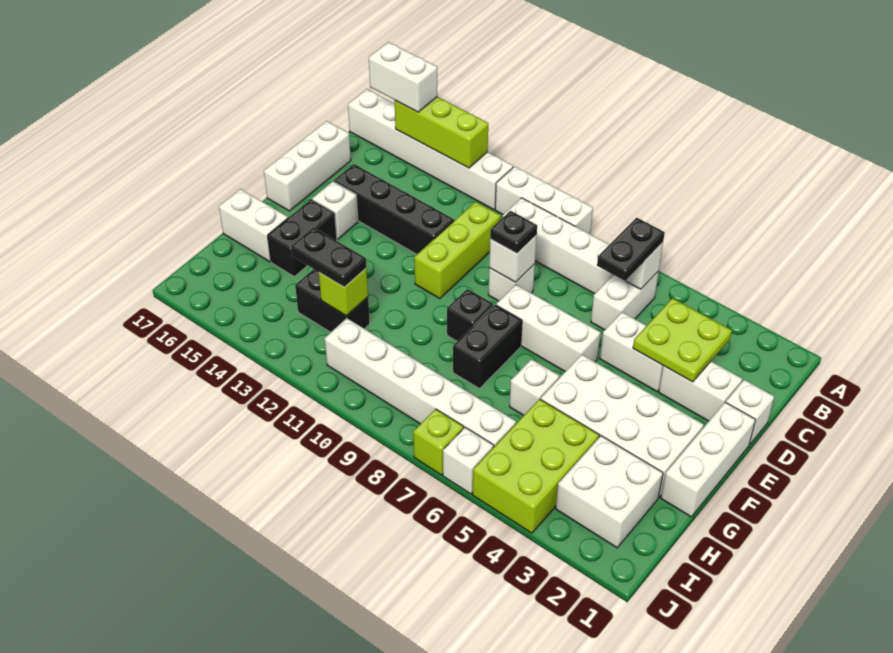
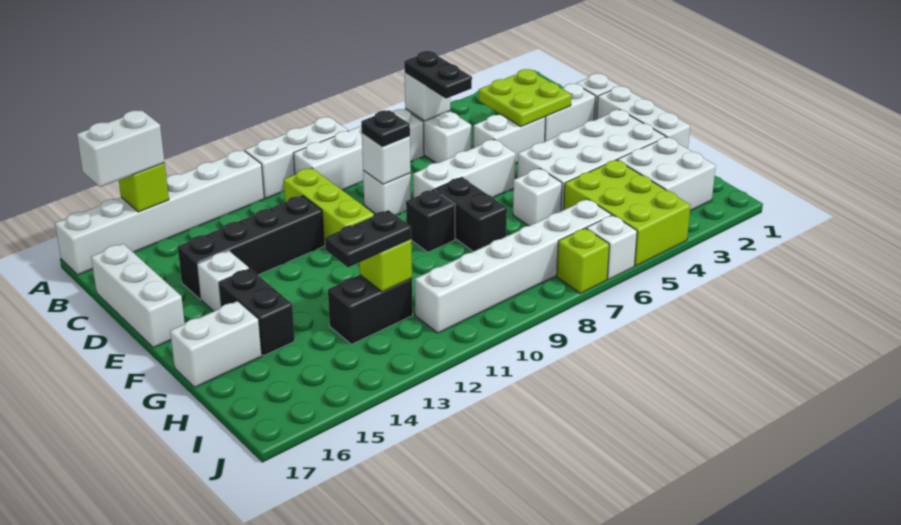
lime brick A13:A15 level 2 -> lime brick A15 level 2

